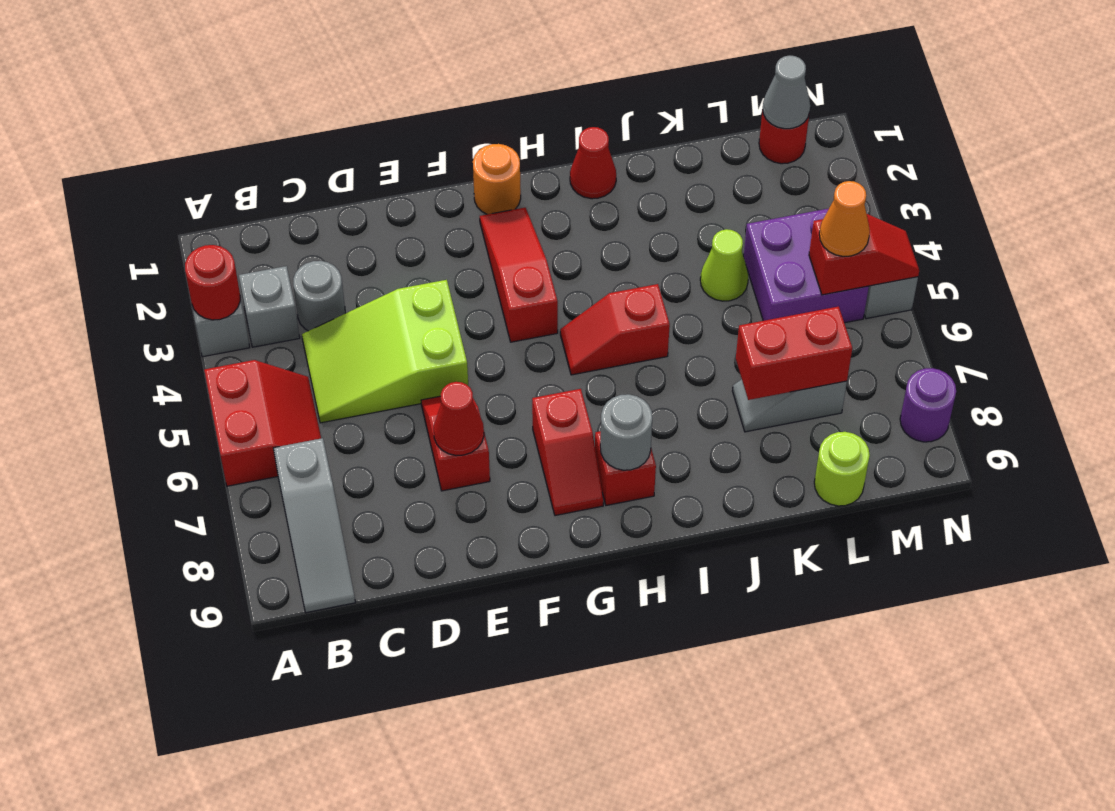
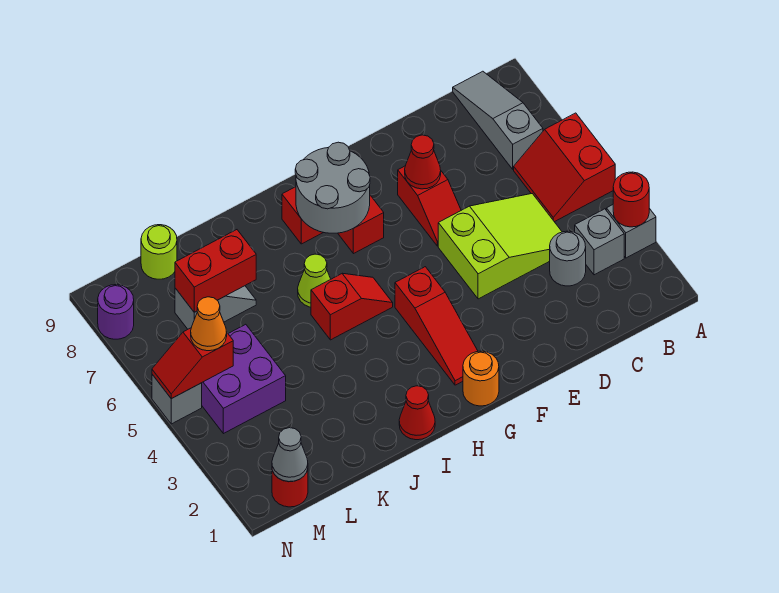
grey round brick H8 level 2 -> grey round brick G7:H8 level 2
lime cone K4 level 1 -> lime cone I6 level 1

